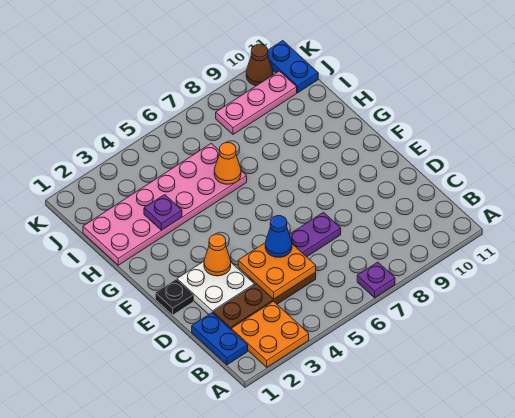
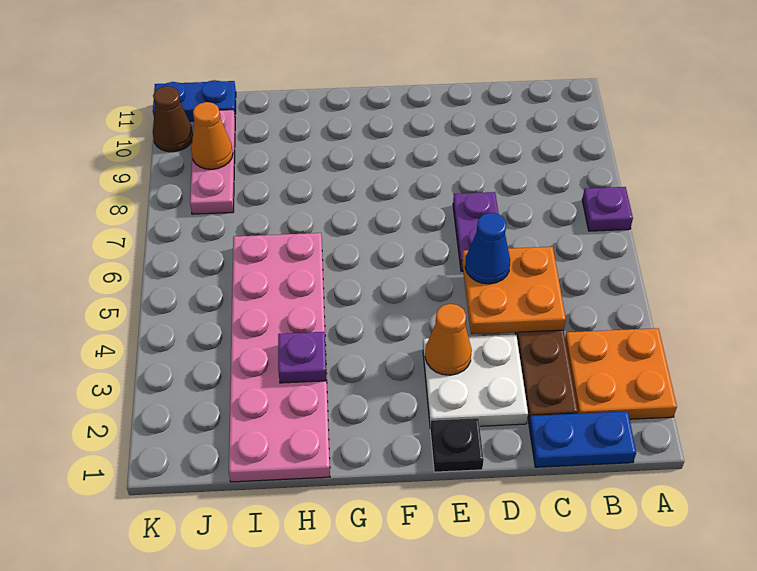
orange cone H6 level 2 -> orange cone J9 level 2

